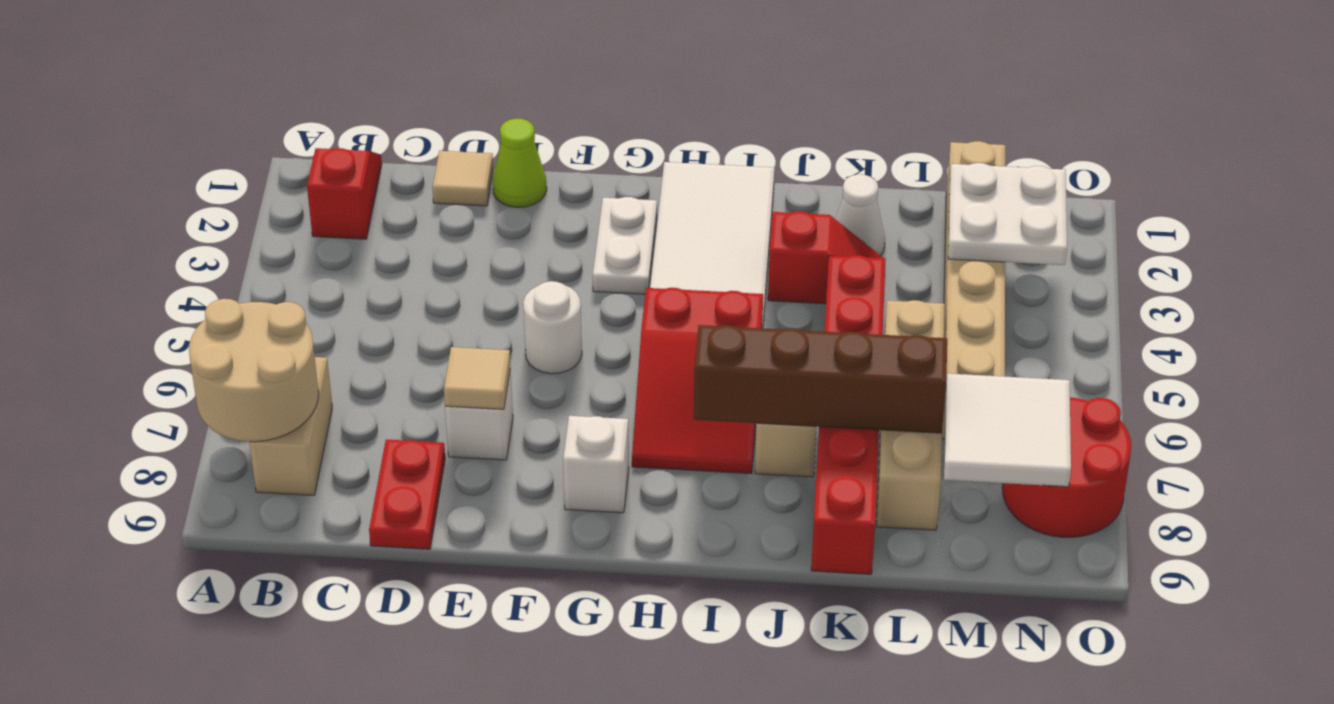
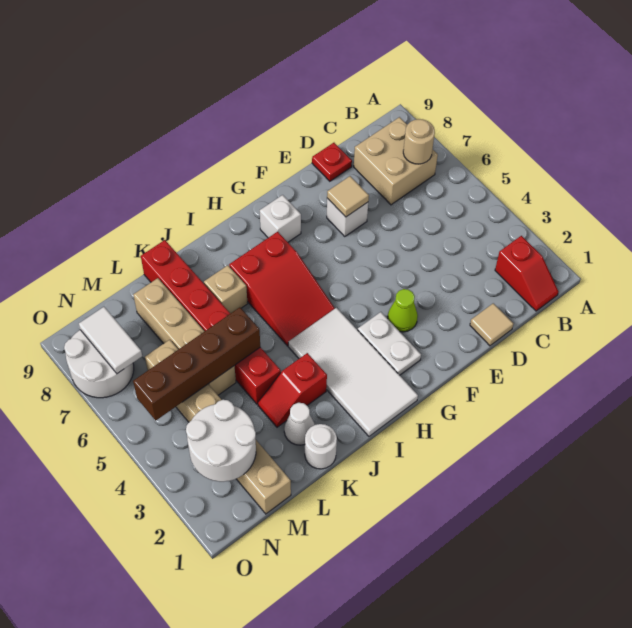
tan round brick A7:B8 level 2 -> tan round brick B7 level 2
tan brick B7:B8 level 1 -> tan brick B7:C8 level 1
red plate D8:D9 level 1 -> red plate D9 level 1
lime cone E1 level 1 -> lime cone F3 level 1
white round brick F5 level 1 -> white round brick K1 level 1
red slope H5:I7 level 1 top 5 -> red slope H5:I7 level 1 top 7
brown brick I7:L7 level 2 -> brown brick K5:N5 level 2
white plate M2:N3 level 2 -> white round brick M2:N3 level 2
white tile M7:N8 level 2 -> white tile N7:N8 level 2
red round brick N7:O8 level 1 -> white round brick N7:O8 level 1

